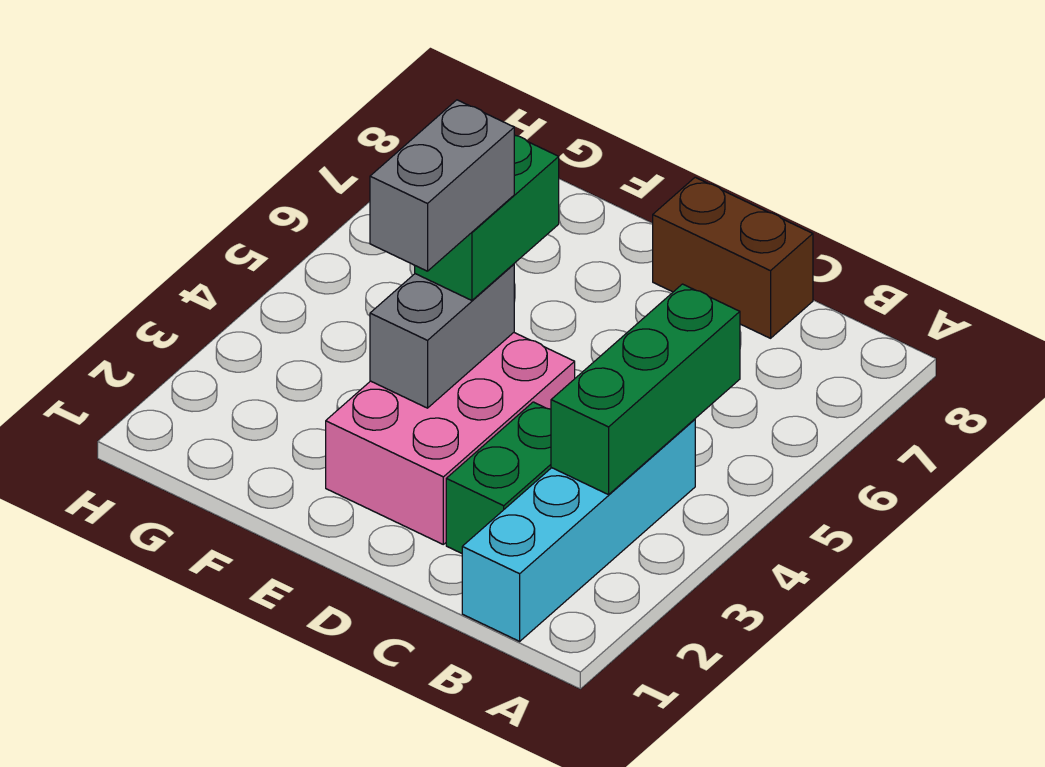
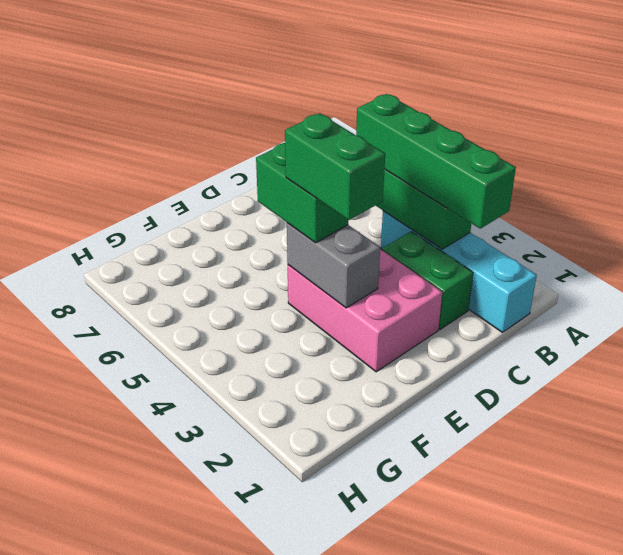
none -> green brick B2:B5 level 3
brown brick C8:D8 level 1 -> none
grey brick E3:E4 level 4 -> green brick E3:E4 level 4

